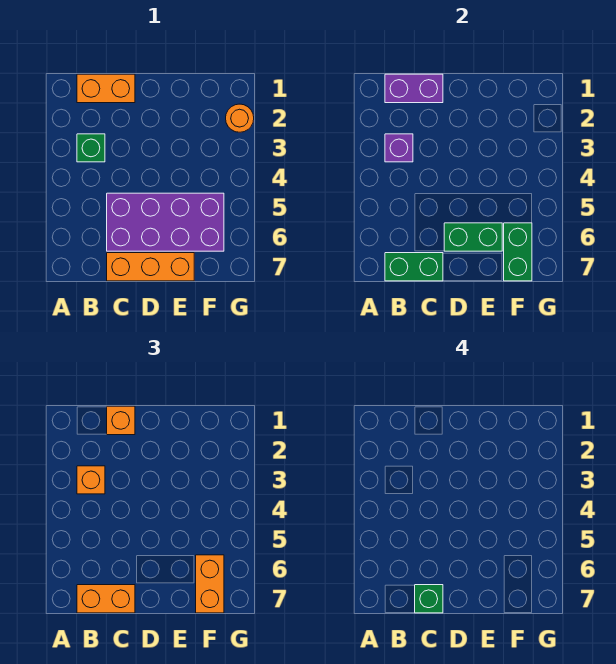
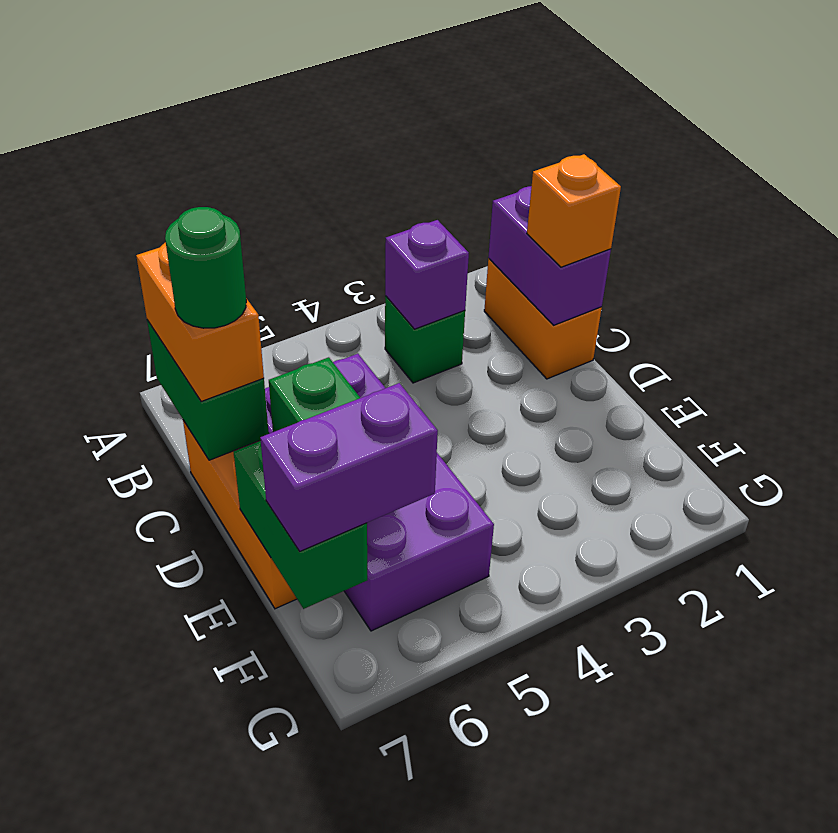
orange brick B3 level 3 -> none
green brick C7 level 4 -> green round brick C7 level 4
green brick F6:F7 level 2 -> green brick E7:F7 level 2
orange brick F6:F7 level 3 -> purple brick F6:F7 level 3
orange round brick G2 level 1 -> none

